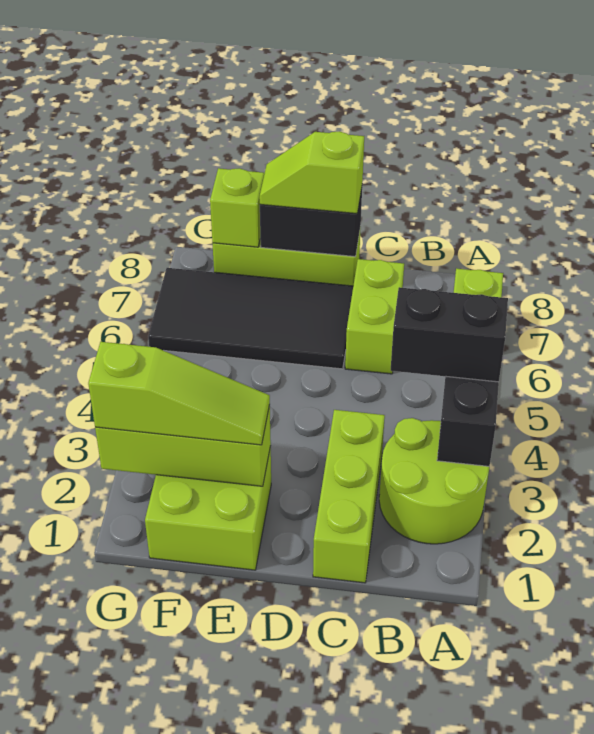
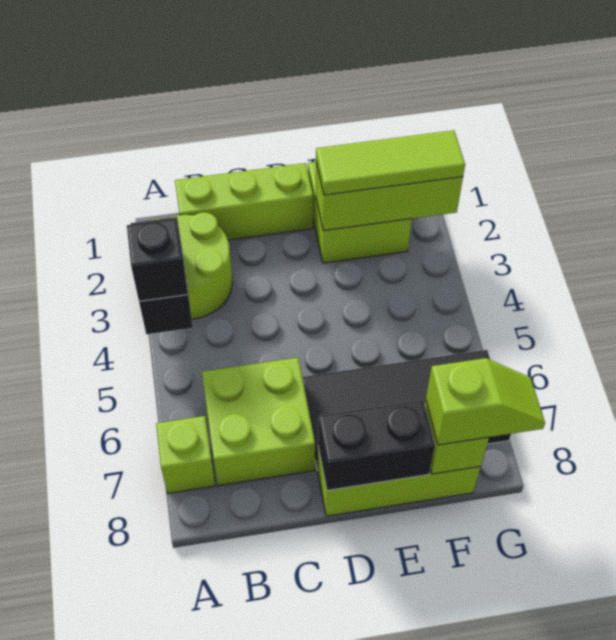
black brick A4:B4 level 3 -> black brick A4 level 3
lime brick C1:C3 level 1 -> lime brick B1:D1 level 1
lime brick C6:C7 level 1 -> lime brick B6:C7 level 1
lime slope D8:E8 level 3 top D -> lime slope F8:G8 level 3 top F
lime slope E2:G2 level 3 top G -> lime tile E2:G2 level 3

